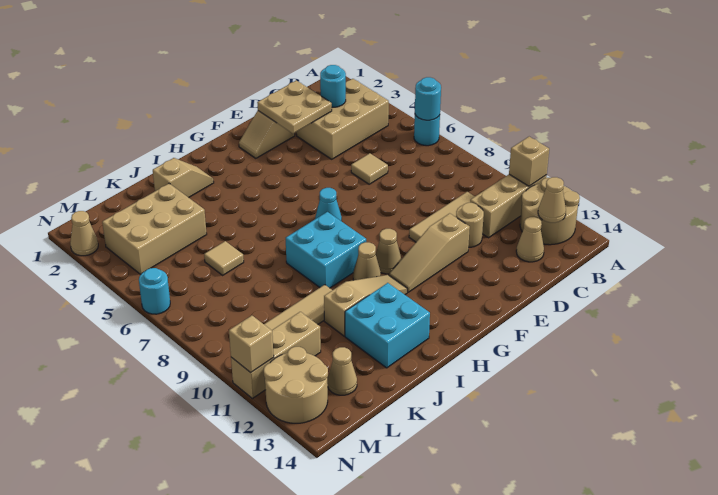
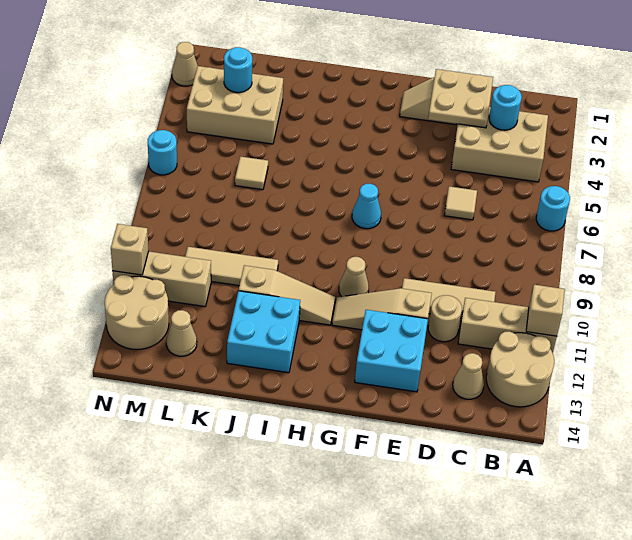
cyan round brick A6 level 2 -> cyan round brick L3 level 2
tan cone B13 level 2 -> none
cyan brick H8:I9 level 1 -> cyan brick E12:F13 level 1
tan cone H10 level 1 -> none
tan slope I2:J2 level 1 top J -> none

